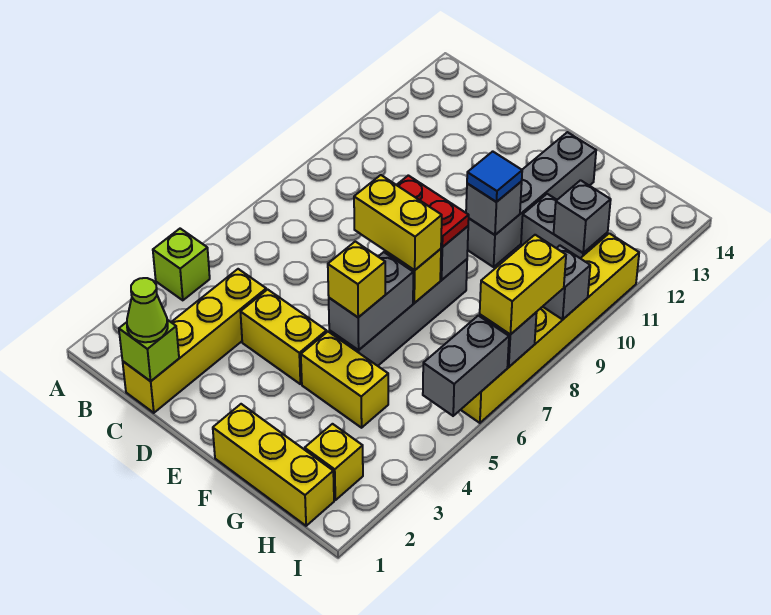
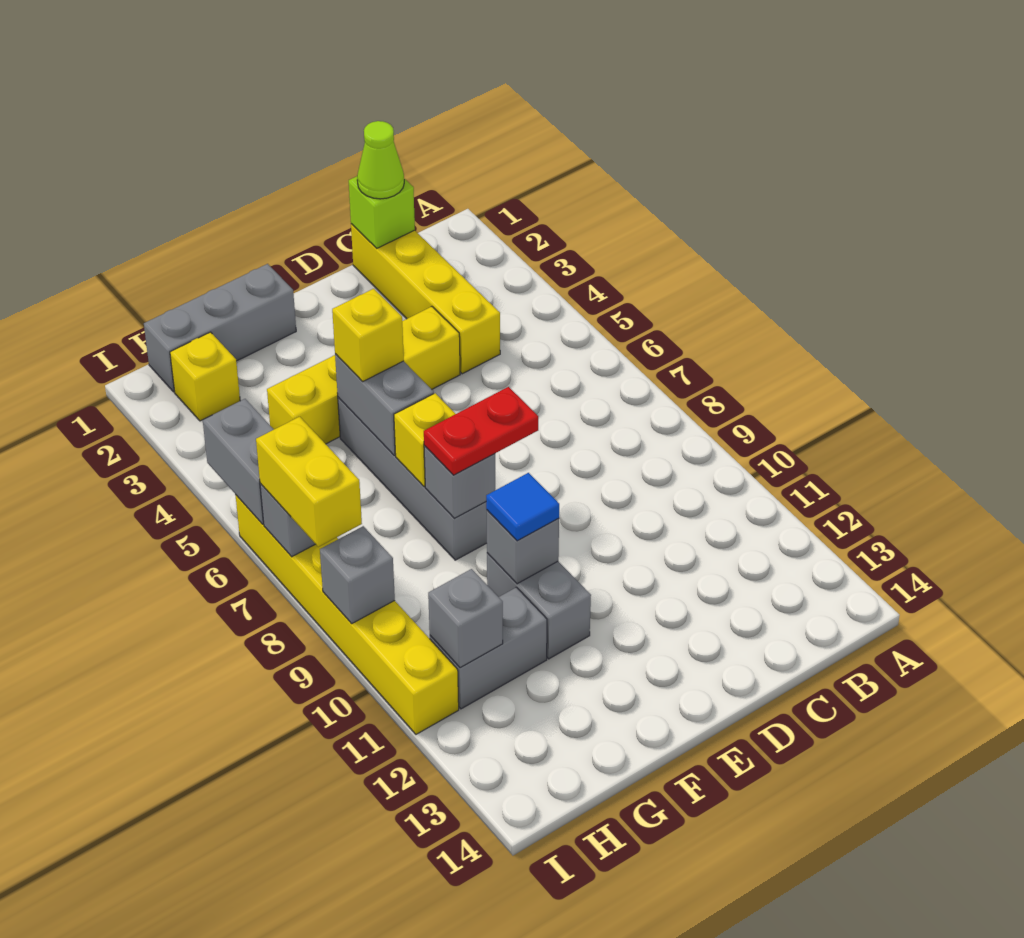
lime brick A4 level 1 -> none
yellow brick E7:F7 level 3 -> none
yellow brick F1:H1 level 1 -> grey brick F1:H1 level 1
grey brick F10:F13 level 1 -> grey brick F10:F11 level 1

